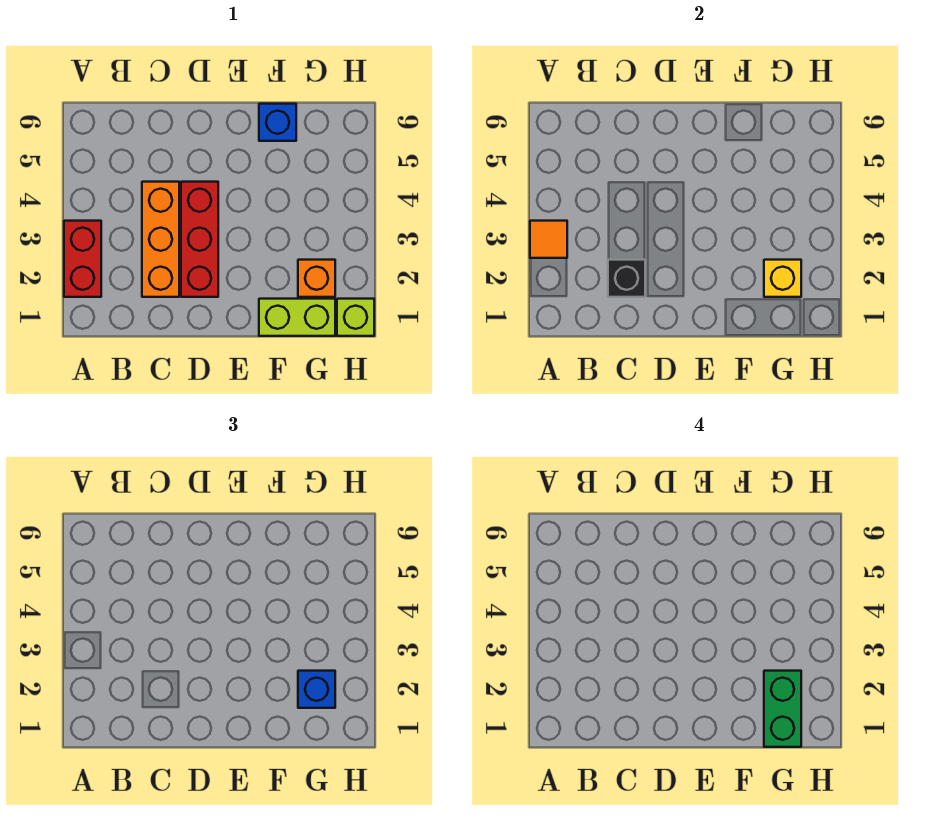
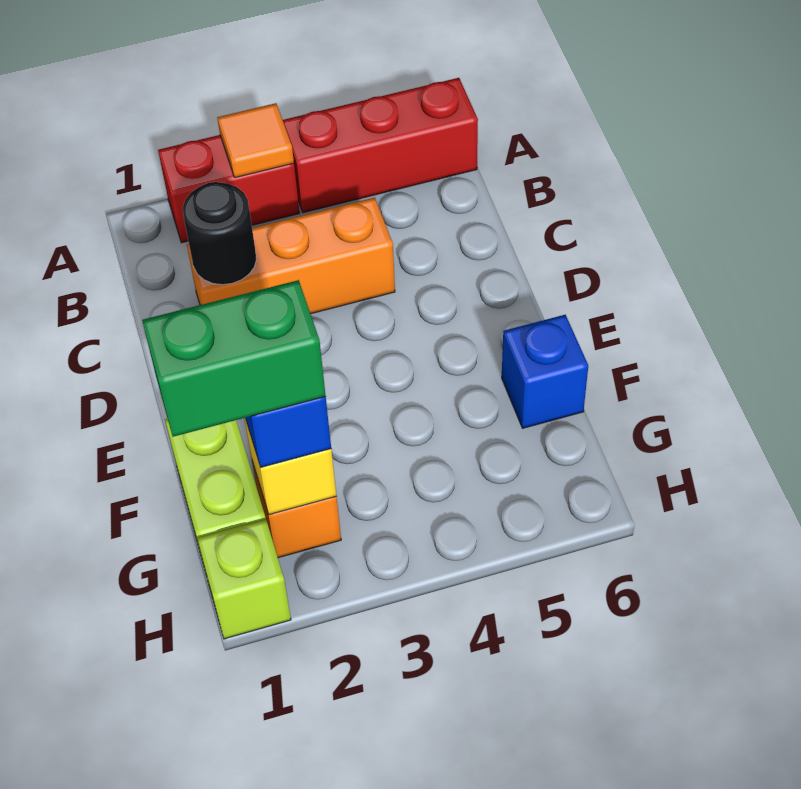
black brick C2 level 2 -> black round brick C2 level 2
red brick D2:D4 level 1 -> red brick A4:A6 level 1

